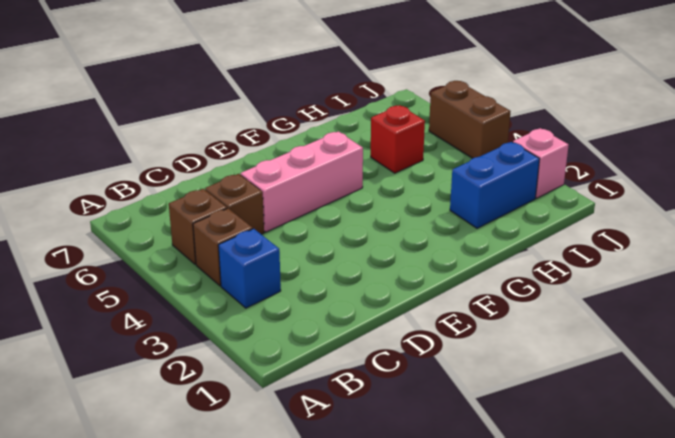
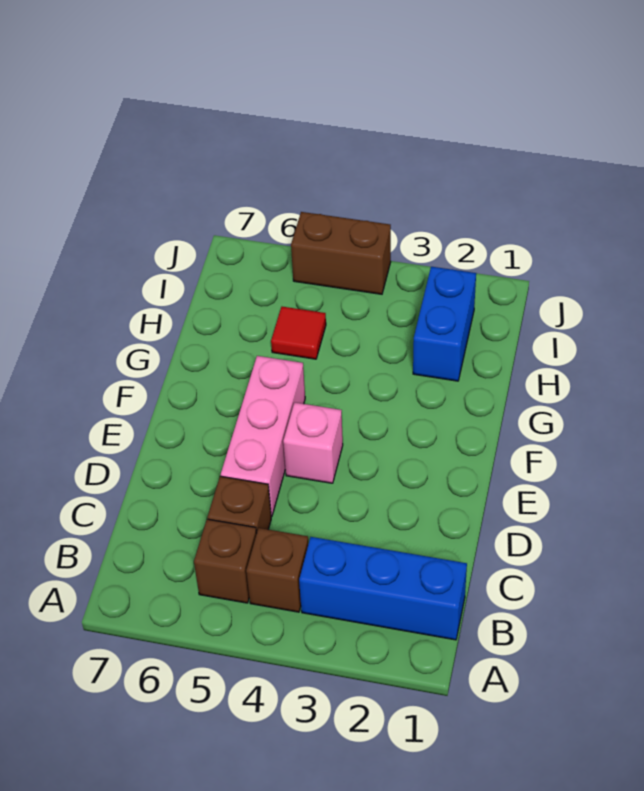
blue brick B3 level 1 -> blue brick B1:B3 level 1
red brick H5 level 1 -> red tile H5 level 1
pink brick J2 level 1 -> pink brick E4 level 1

